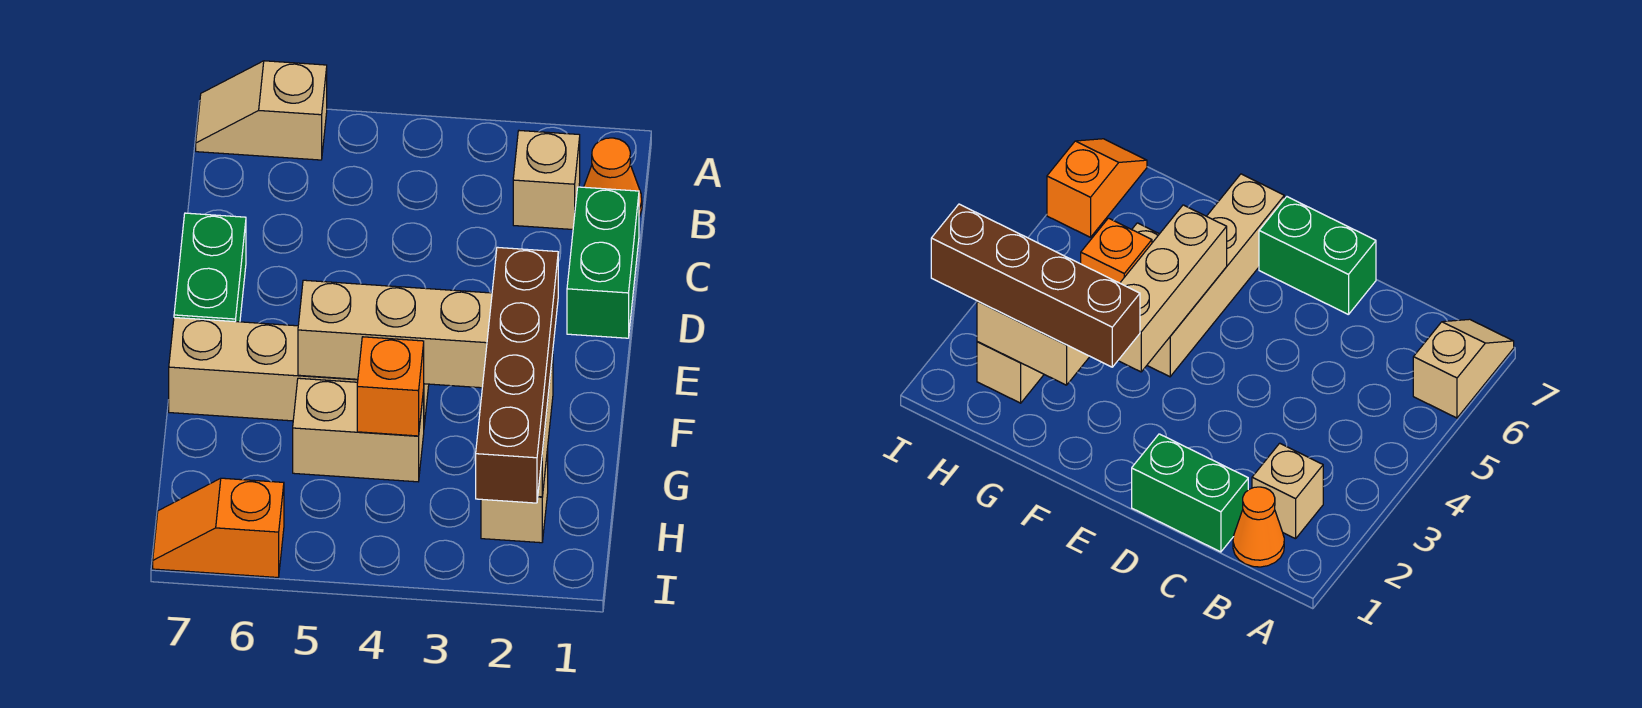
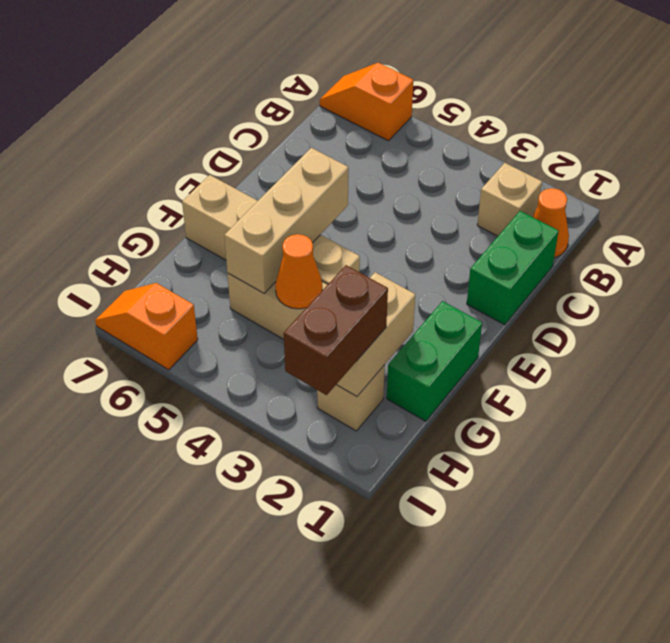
tan slope A6:A7 level 1 top 6 -> orange slope A6:A7 level 1 top 6
green brick D7:E7 level 1 -> green brick F1:G1 level 1
brown brick F2:I2 level 3 -> brown brick H2:I2 level 3
tan brick F3:F5 level 2 -> tan brick E5:G5 level 2
orange brick G4 level 2 -> orange cone G4 level 2

